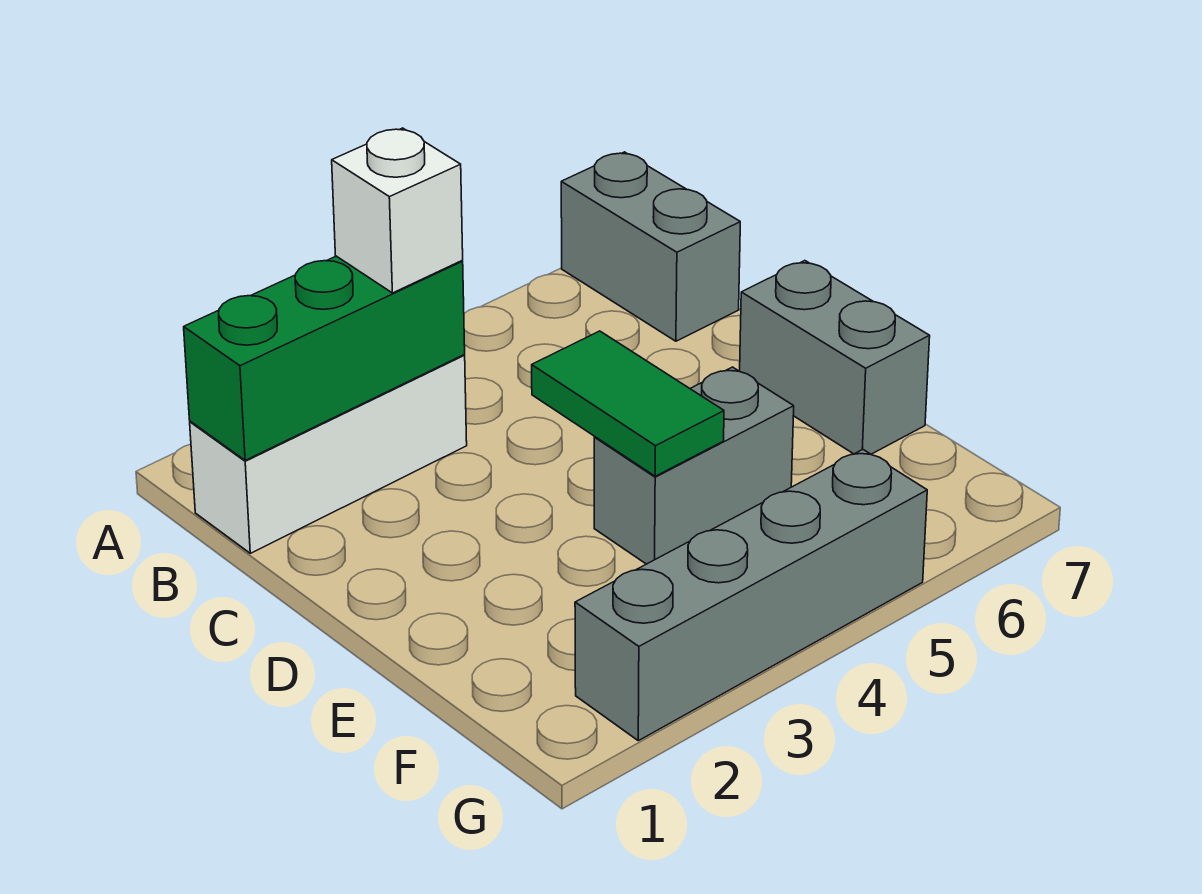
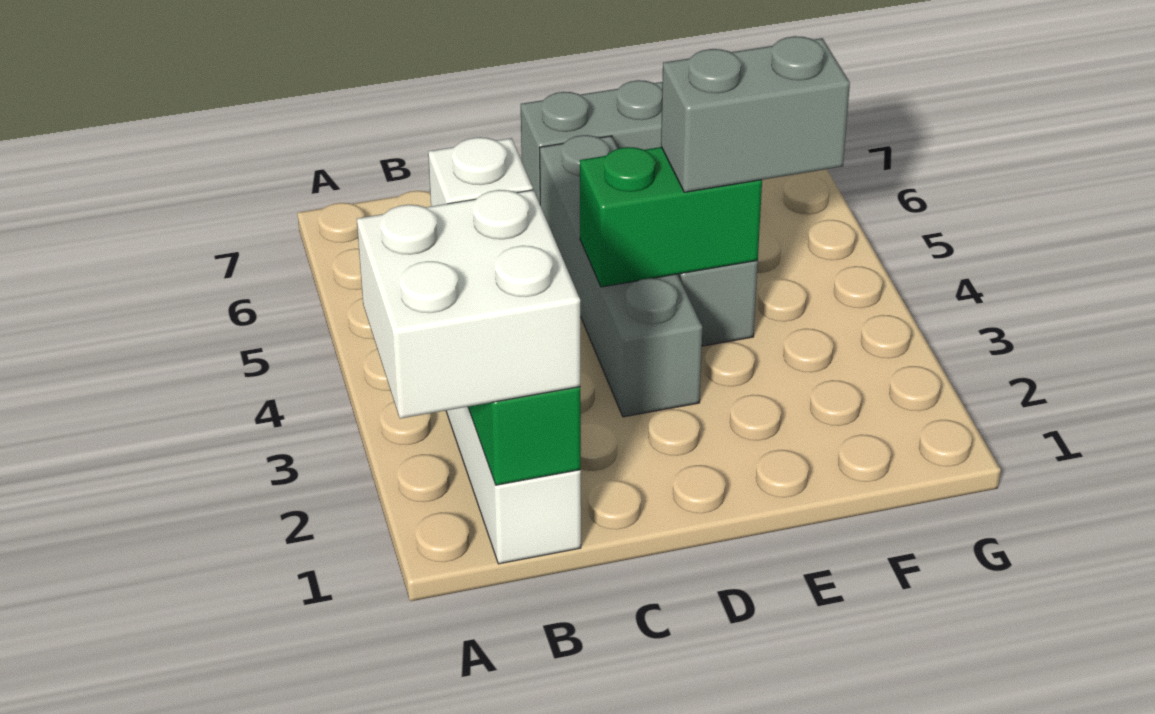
none -> white brick A1:B2 level 3
grey brick A7:B7 level 1 -> grey brick E4:F4 level 3
green tile D4:E4 level 2 -> green brick D4:E4 level 2
grey brick G2:G5 level 1 -> grey brick D3:D6 level 1

